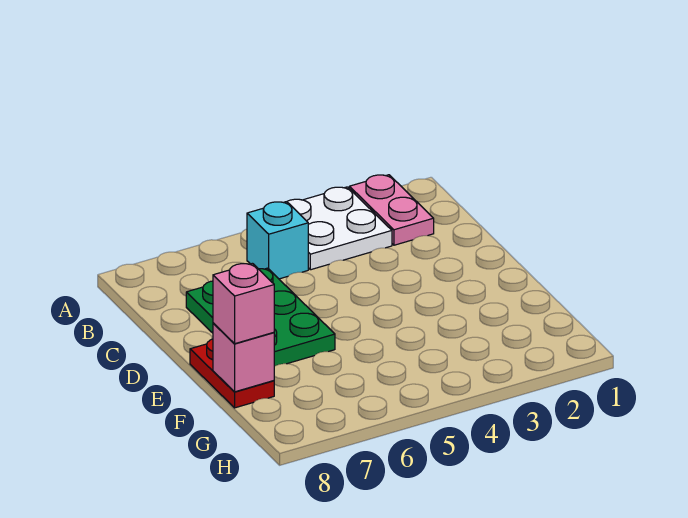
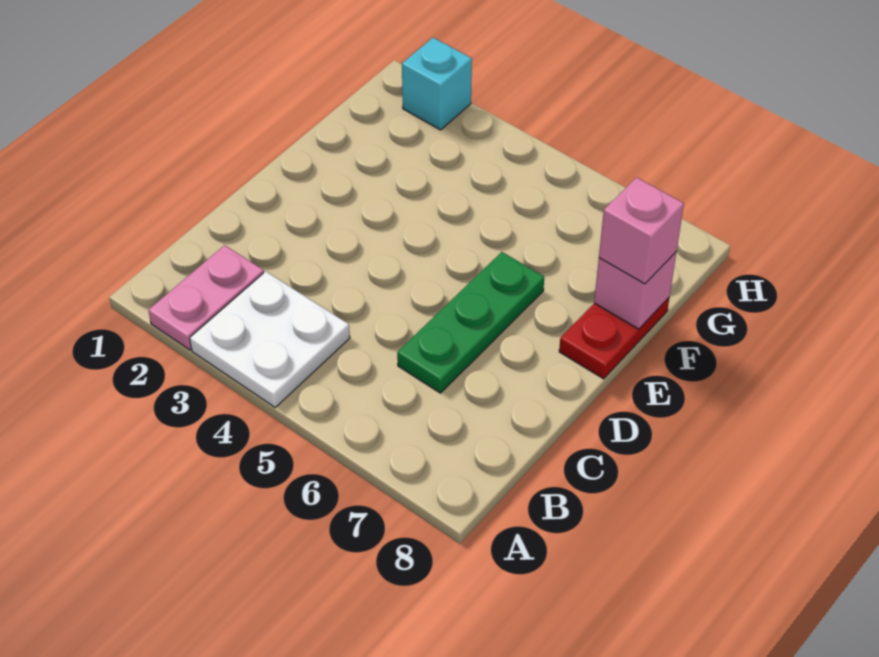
cyan brick B5 level 1 -> cyan brick H2 level 1
green plate C6:E7 level 1 -> green plate C6:E6 level 1

